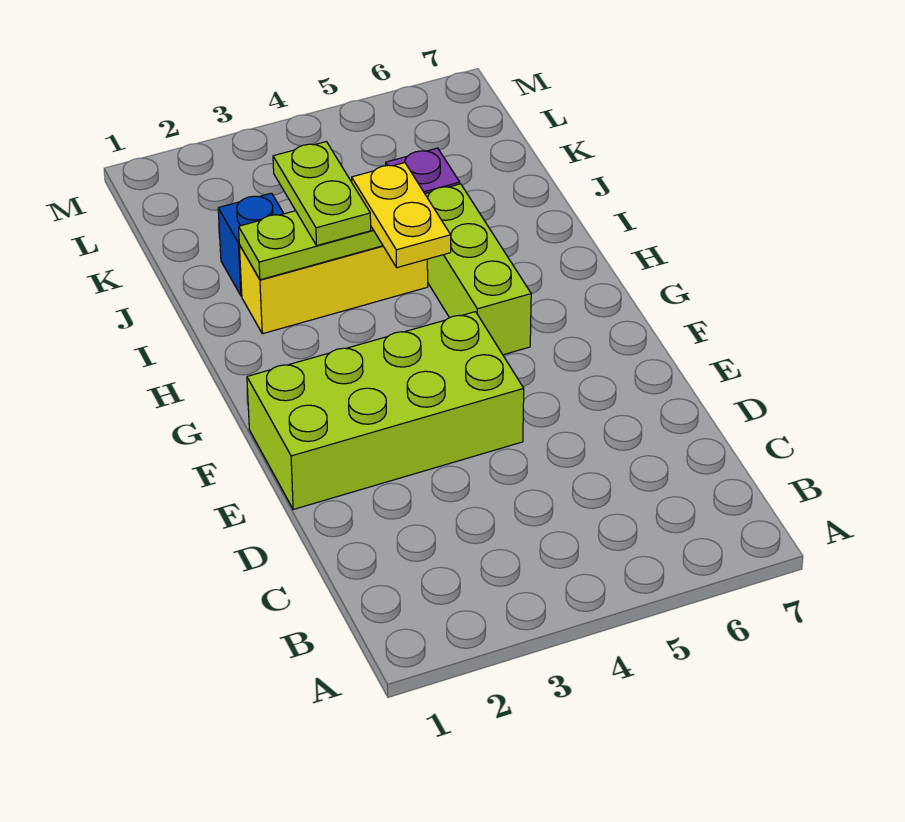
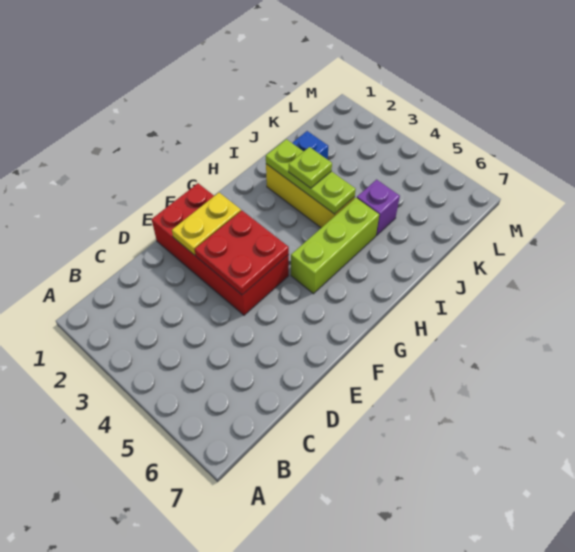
lime brick E1:F4 level 1 -> red brick E1:F4 level 1
none -> red plate E3:F4 level 2
yellow plate H4:I4 level 3 -> yellow plate E2:F2 level 2
lime plate I3:J3 level 3 -> lime plate I3 level 3

